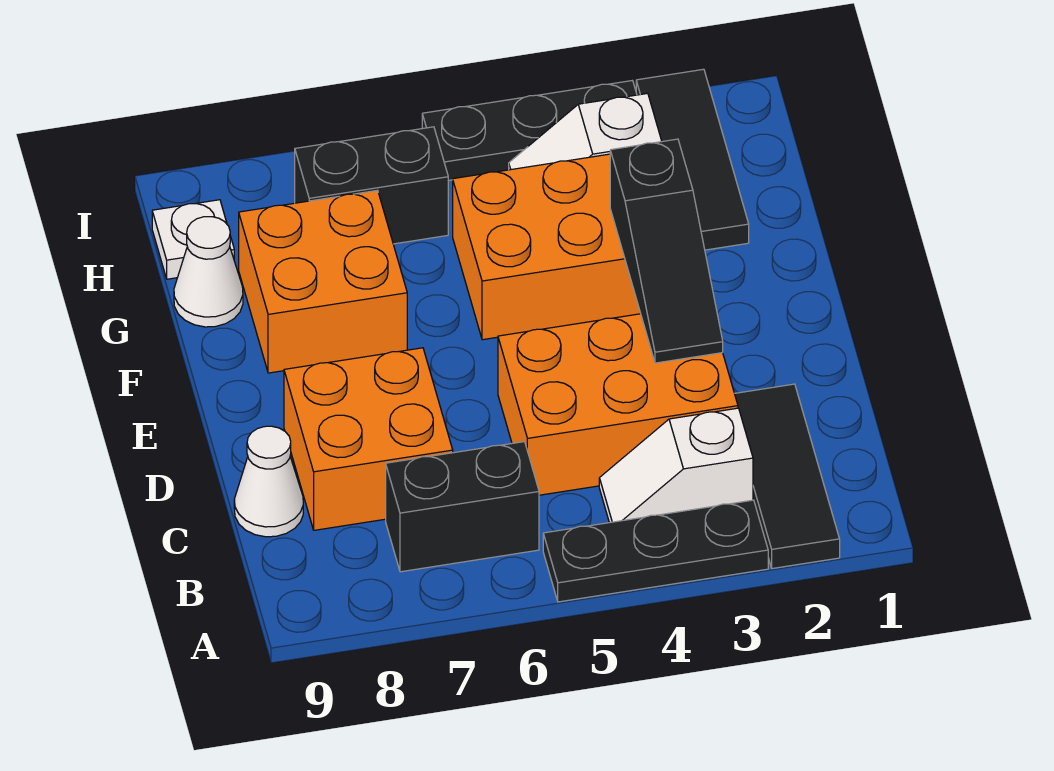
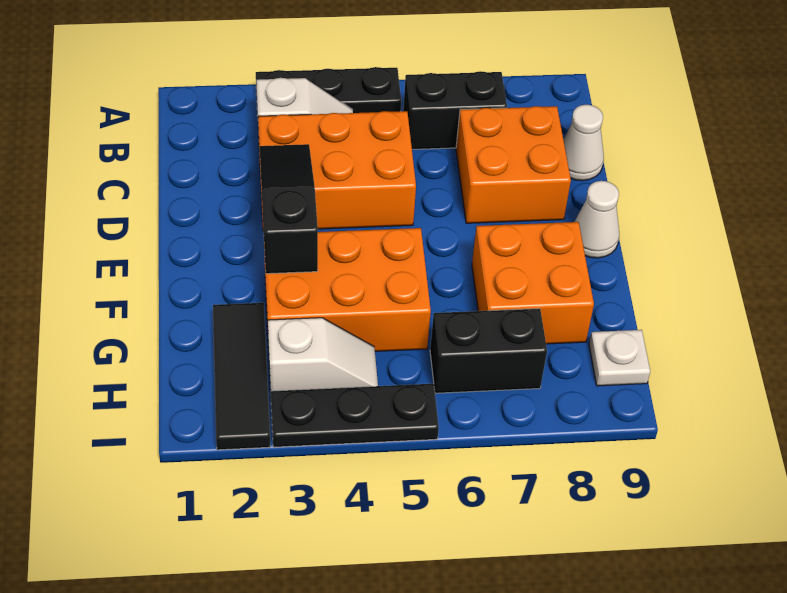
black tile A2:C2 level 1 -> none
white cone G9 level 1 -> white cone E9 level 1

